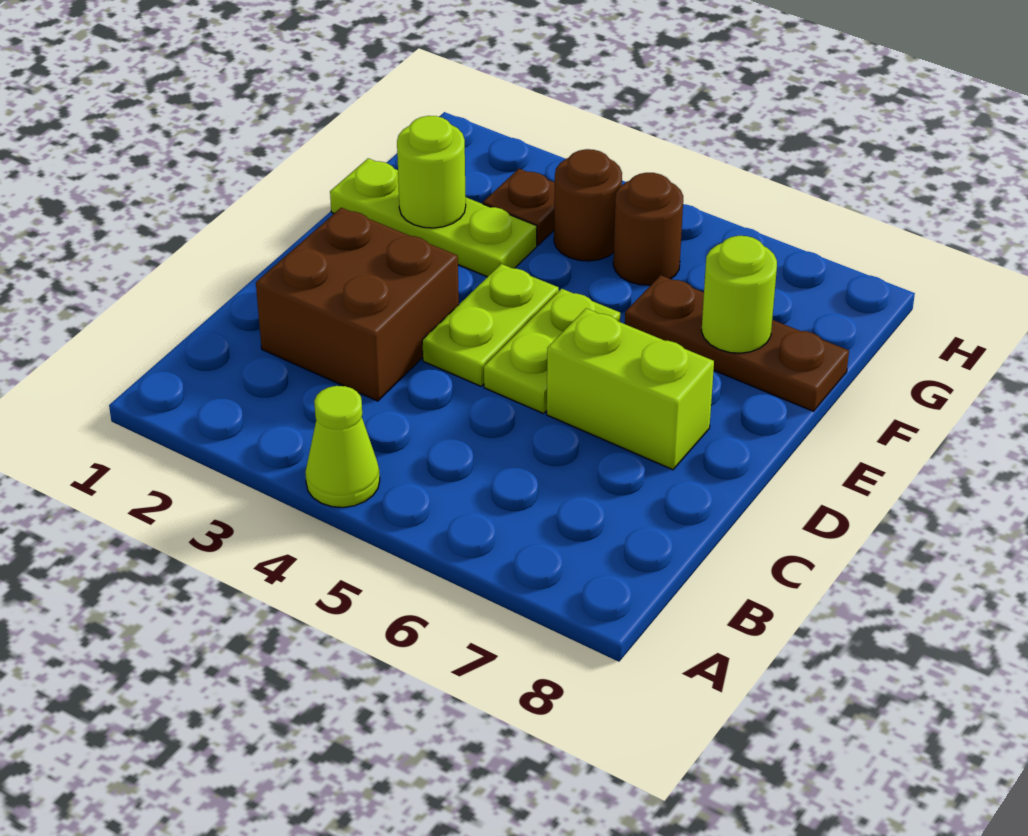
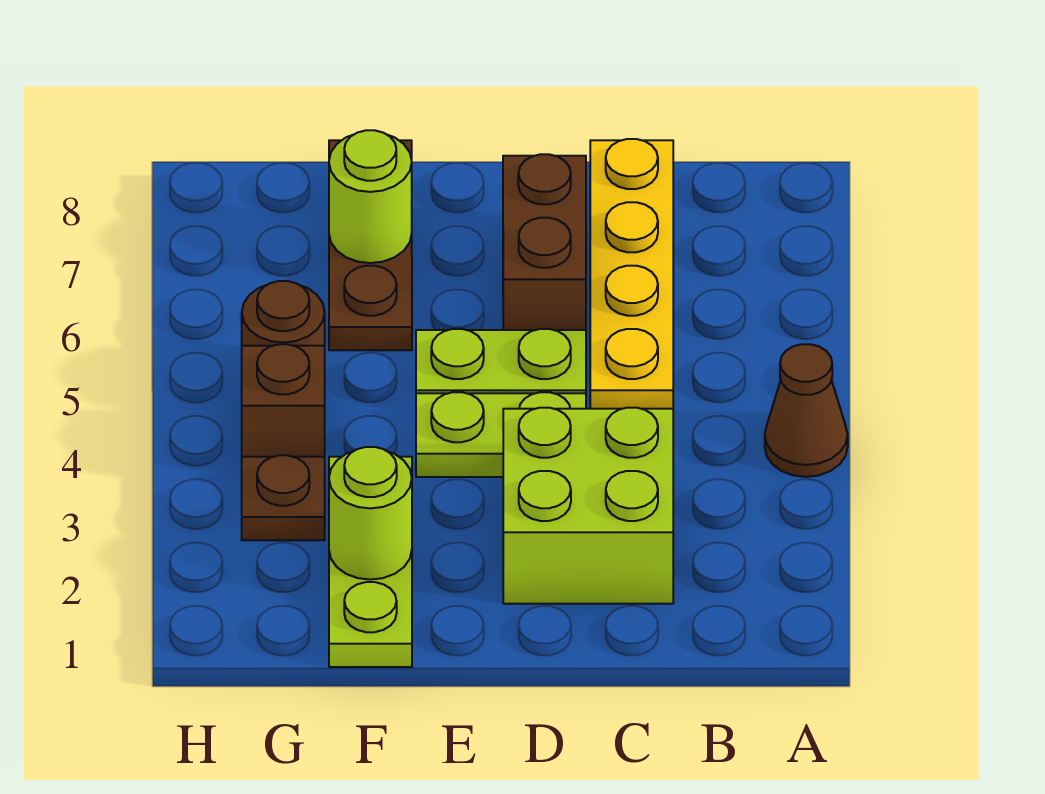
lime cone A4 level 1 -> brown cone A4 level 1
brown brick C2:D3 level 1 -> lime brick C2:D3 level 1
none -> yellow plate C5:C8 level 1
lime brick D6:D7 level 1 -> brown brick D6:D7 level 1
brown round brick G4 level 1 -> brown brick G4 level 1

